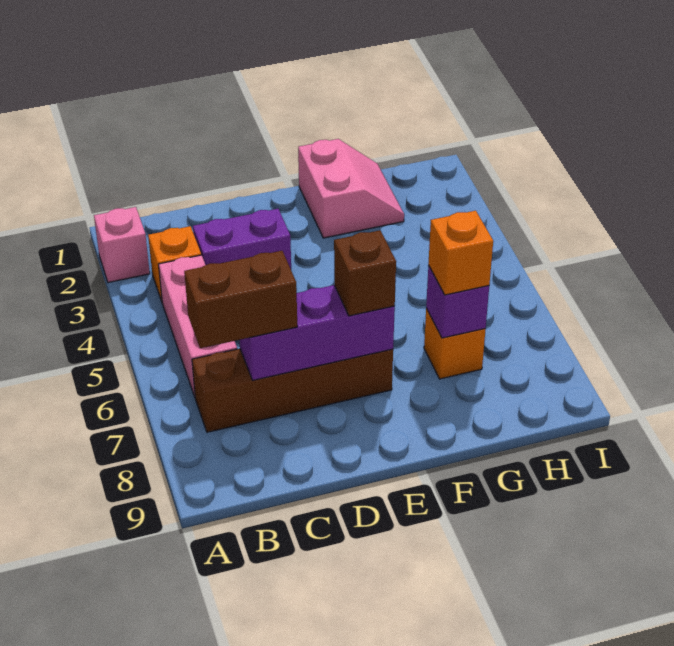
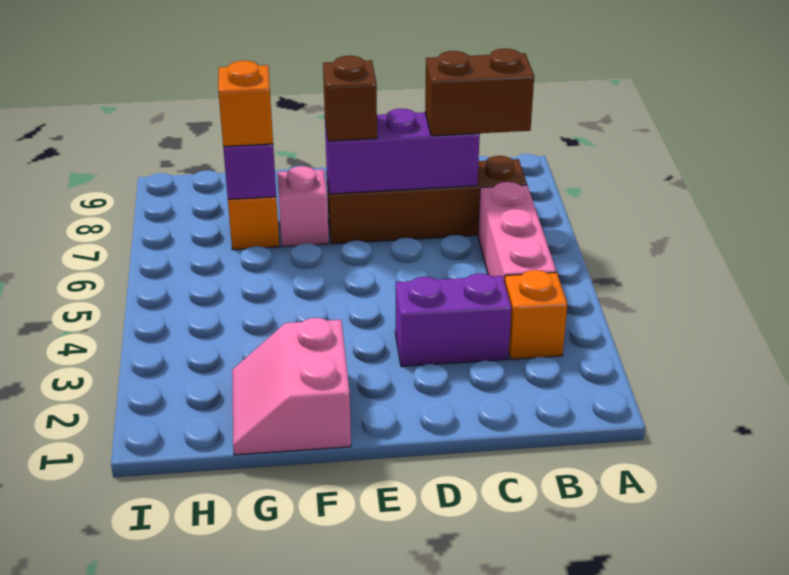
pink brick A2 level 1 -> pink brick F7 level 1

